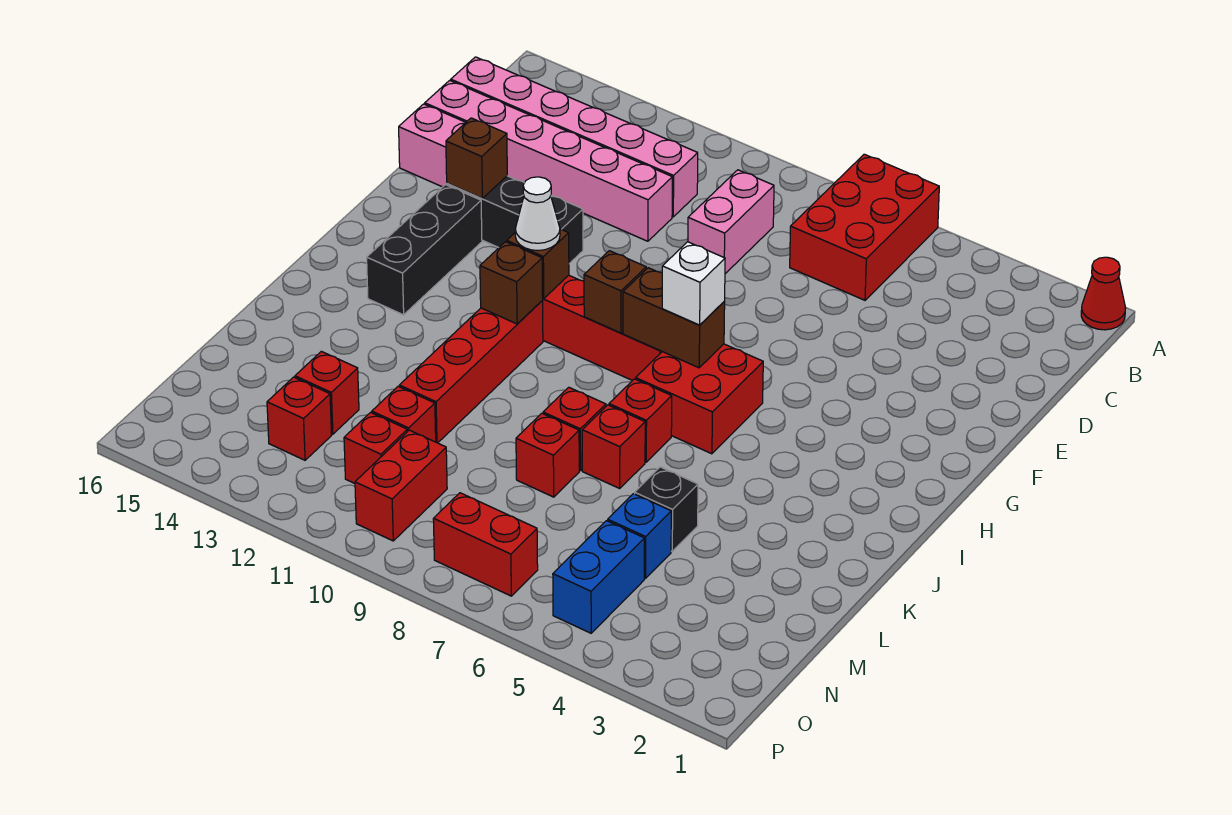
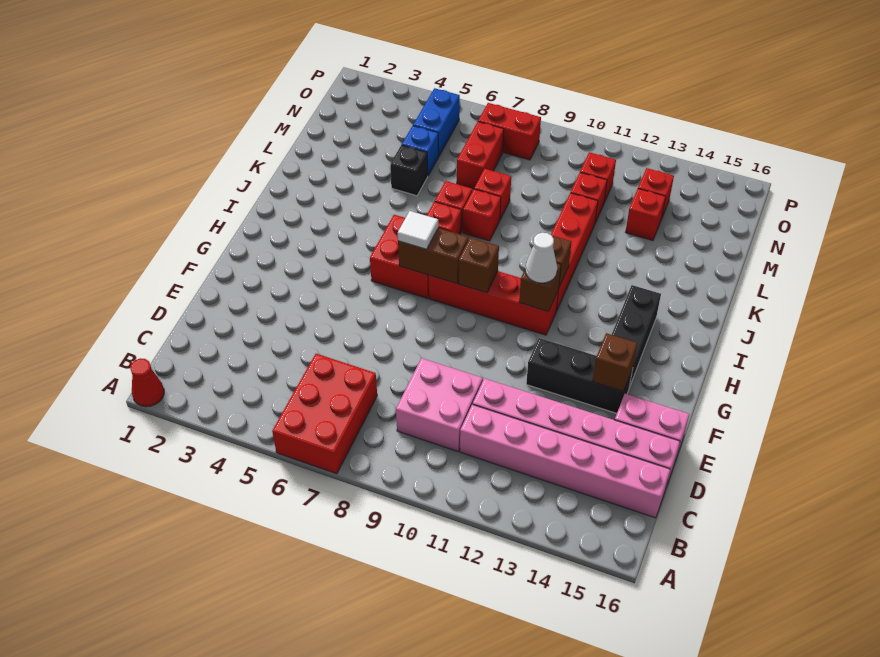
pink brick C9:D9 level 1 -> pink brick C9:D10 level 1
white brick H7 level 3 -> white tile H7 level 3
red brick N10:O10 level 1 -> red brick M7:N7 level 1

